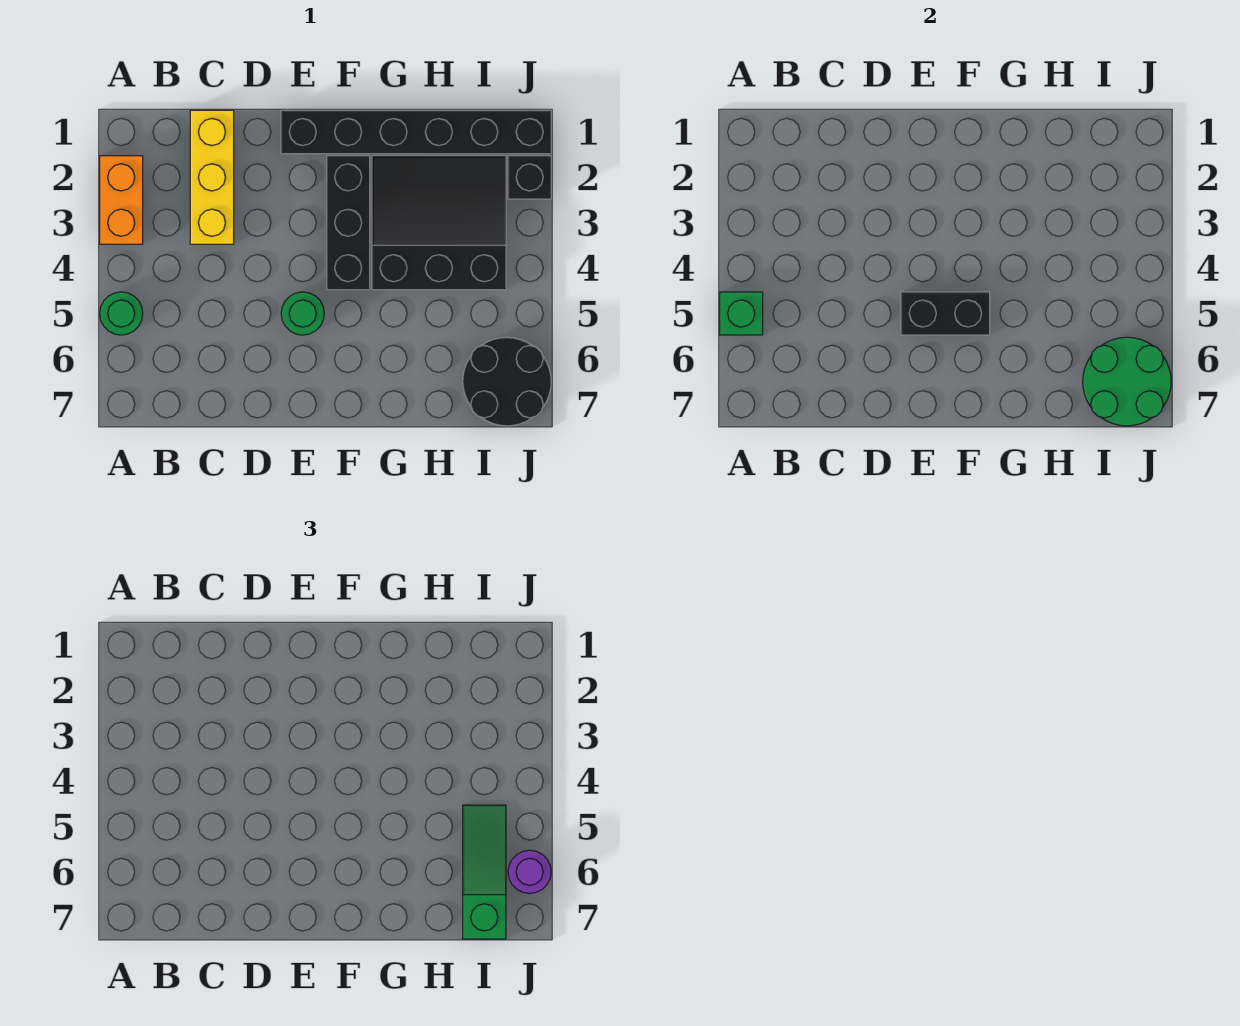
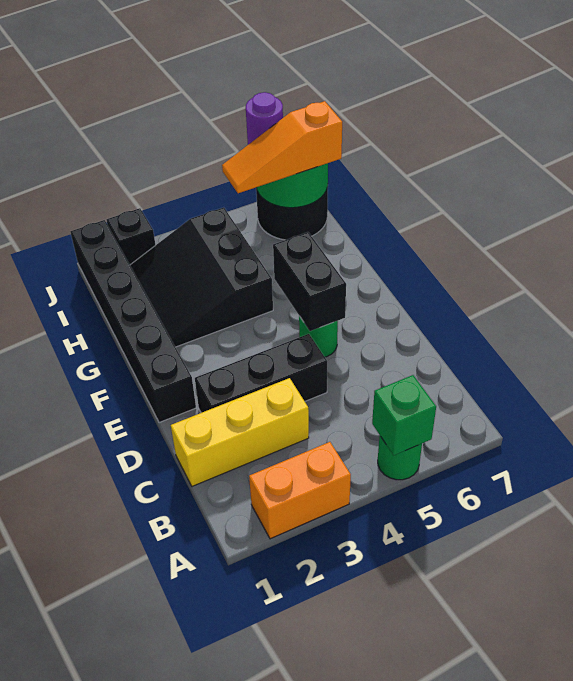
black brick F2:F4 level 1 -> black brick D2:D4 level 1
green slope I5:I7 level 3 top 7 -> orange slope I5:I7 level 3 top 7

